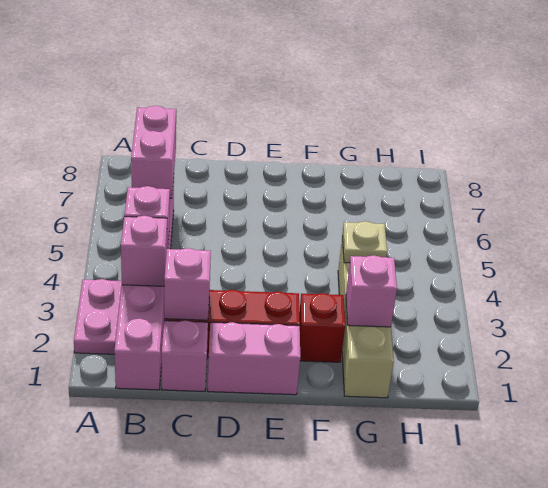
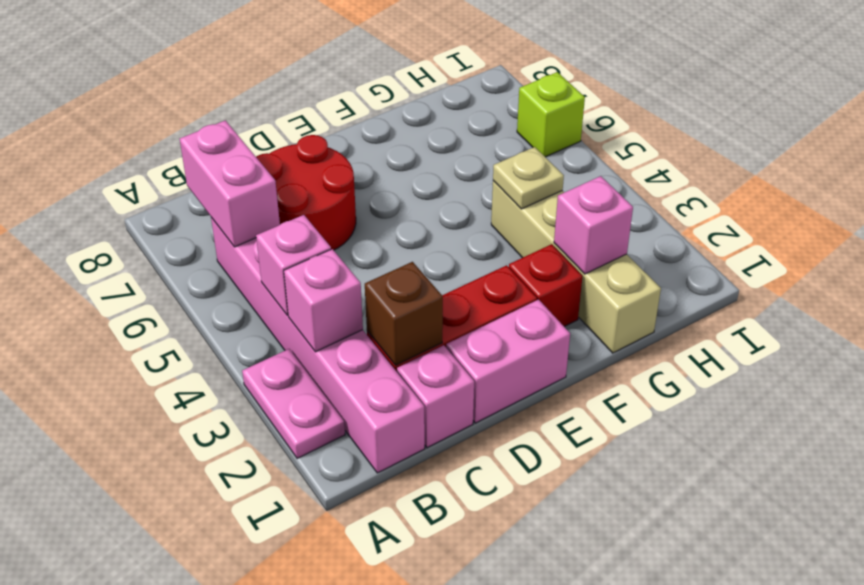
pink brick C2 level 2 -> brown brick C2 level 2
none -> red round brick C6:D7 level 1
none -> lime brick I6 level 1

